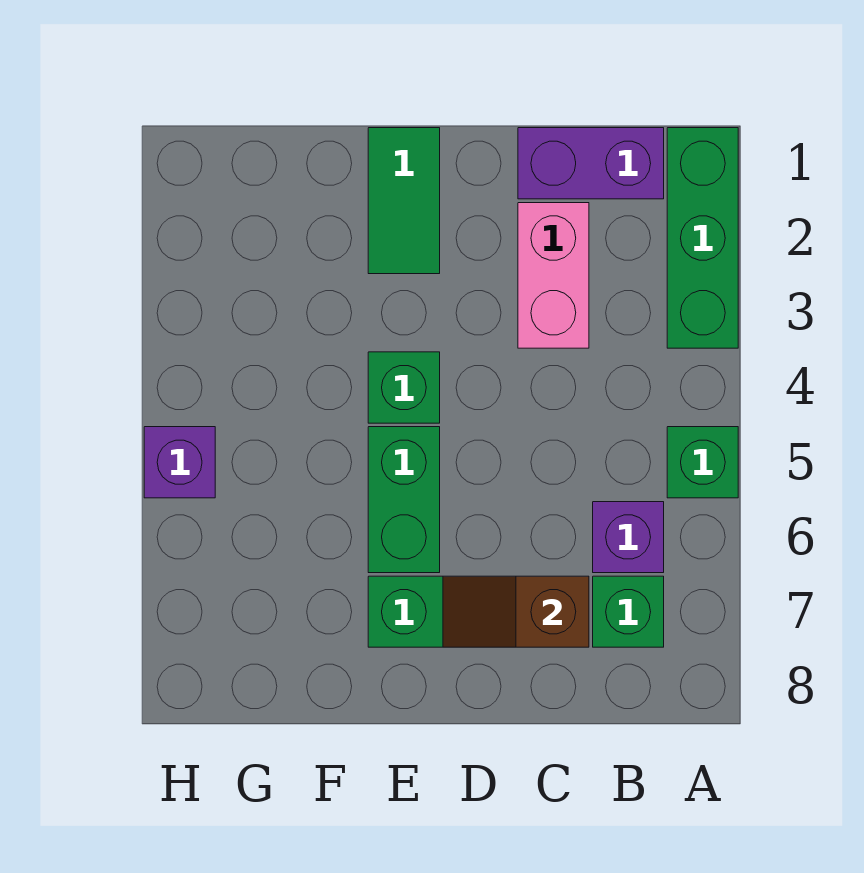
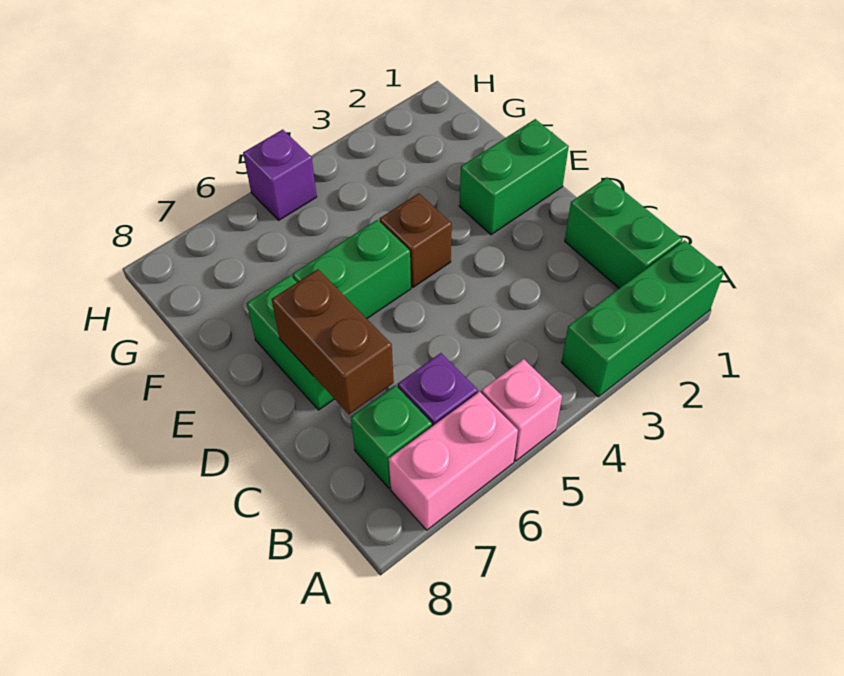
green brick A5 level 1 -> pink brick A5 level 1
purple brick B1:C1 level 1 -> green brick B1:C1 level 1
pink brick C2:C3 level 1 -> pink brick A6:A7 level 1
brown slope C7:D7 level 2 top C -> brown brick C7:D7 level 2
green tile E1:E2 level 1 -> green brick E1:E2 level 1
green brick E4 level 1 -> brown brick E4 level 1

